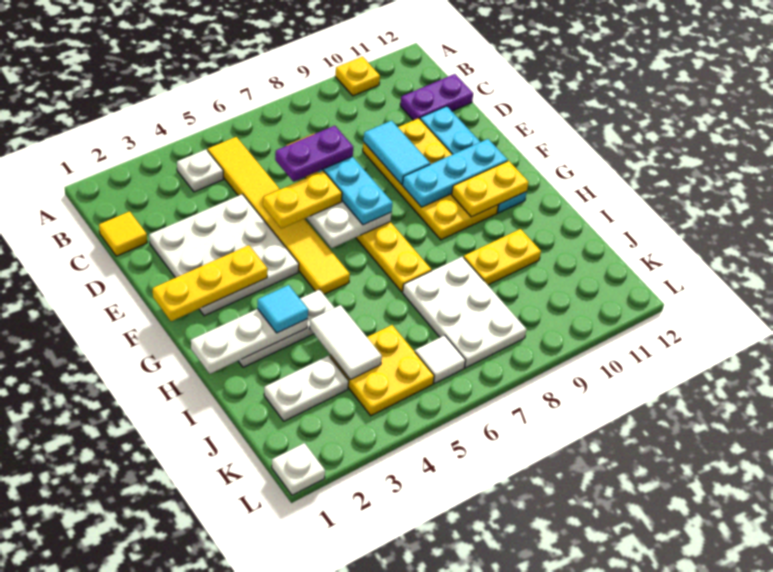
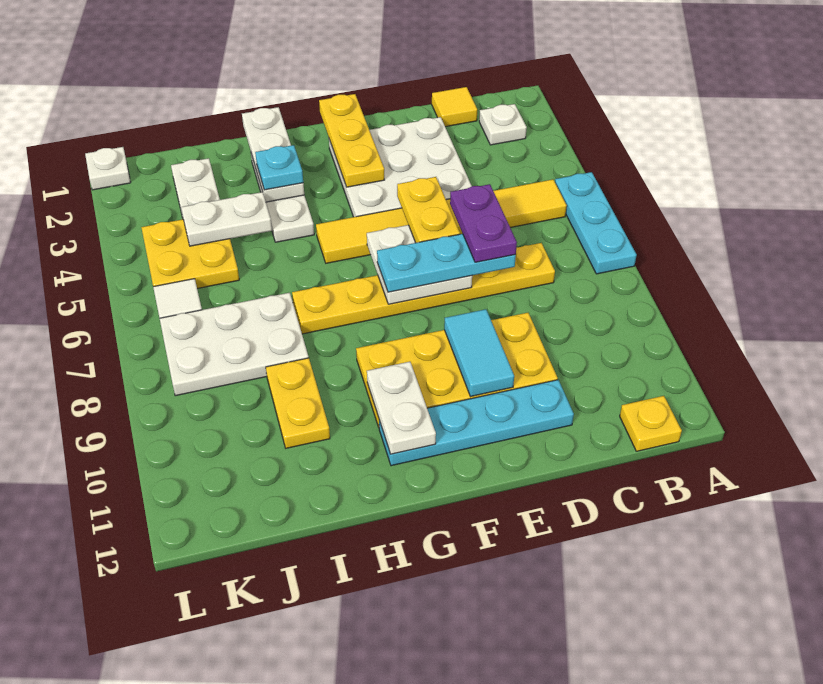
yellow plate A10 level 1 -> yellow plate B12 level 1
white plate B4 level 1 -> white plate B2 level 1
purple plate C11:C12 level 1 -> none
cyan tile D9:E9 level 2 -> cyan tile E9:E10 level 2
cyan plate F9:F11 level 2 -> cyan plate A5:A7 level 1
yellow plate G10:G11 level 2 -> white plate G10:G11 level 2
cyan tile H3 level 3 -> cyan plate H3 level 3
white tile I4:J4 level 2 -> white plate I4:J4 level 2

